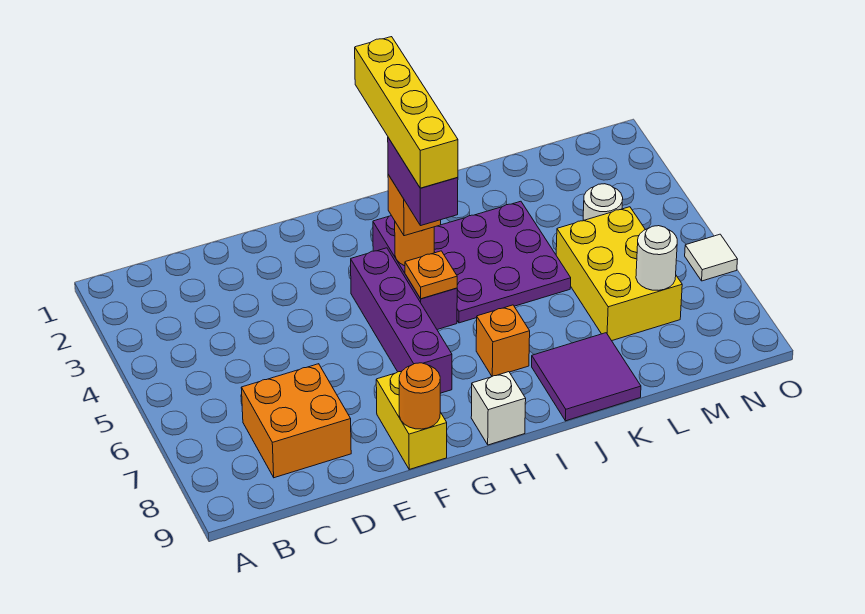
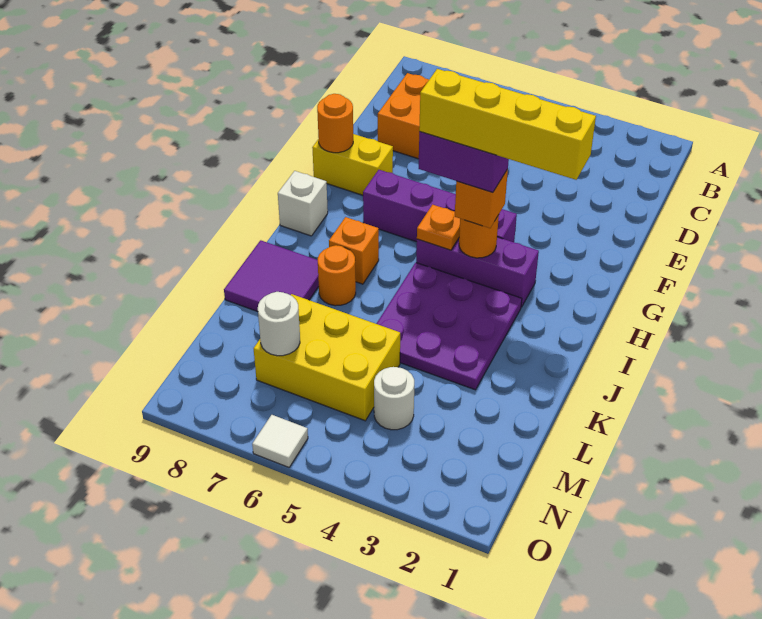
none -> orange round brick J7 level 1

